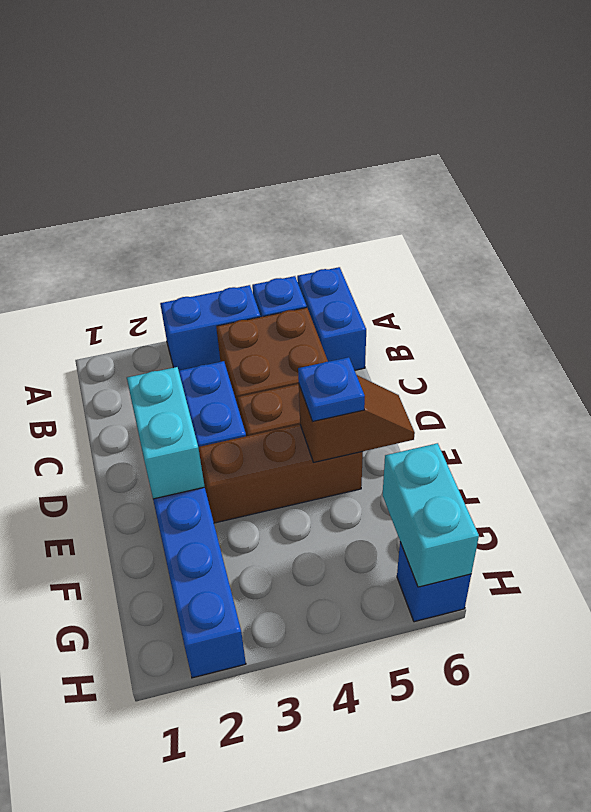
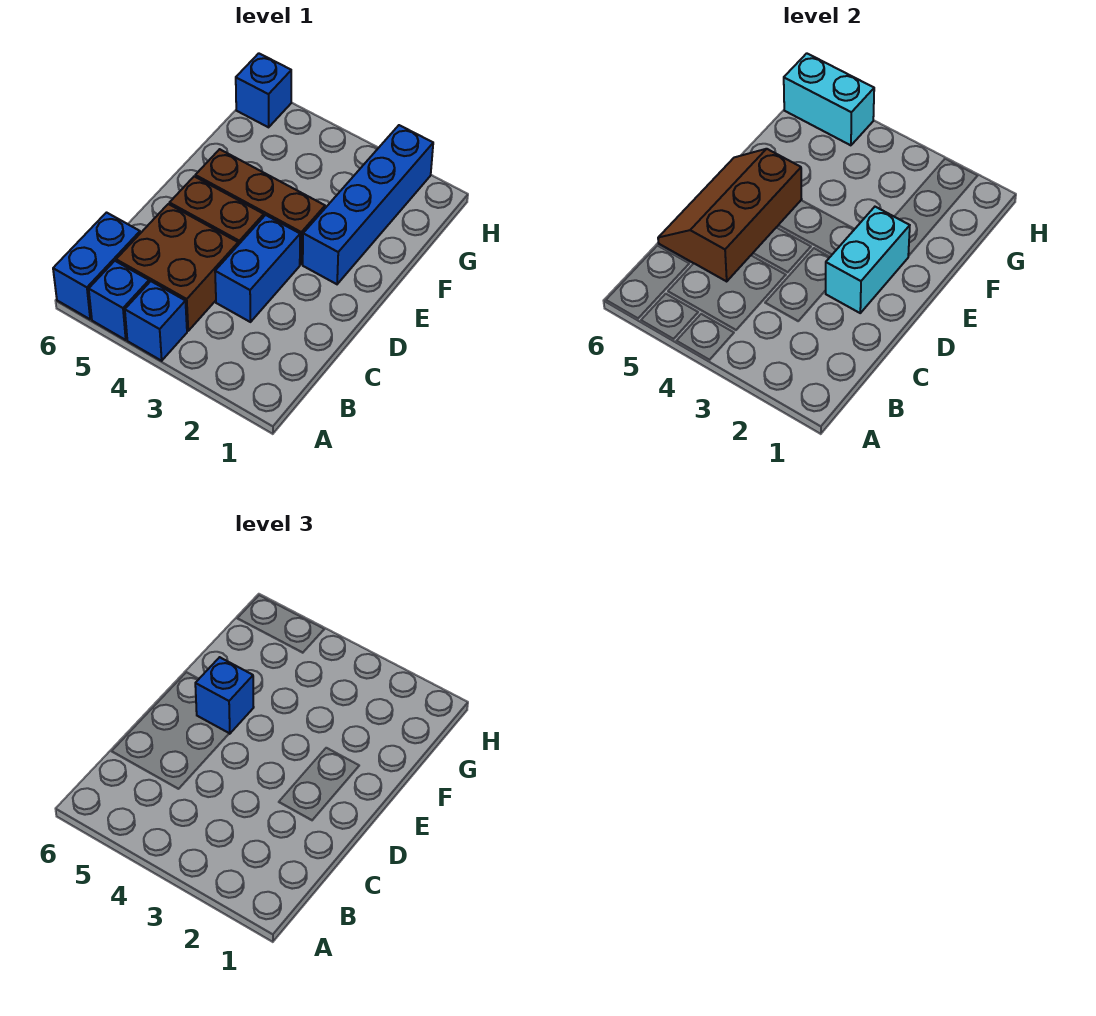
blue brick A3:A4 level 1 -> blue brick A4 level 1
brown slope E5:E6 level 2 top 5 -> brown slope C5:E6 level 2 top 5
blue plate E5 level 3 -> blue brick E5 level 3
cyan brick G6:H6 level 2 -> cyan brick H5:H6 level 2

